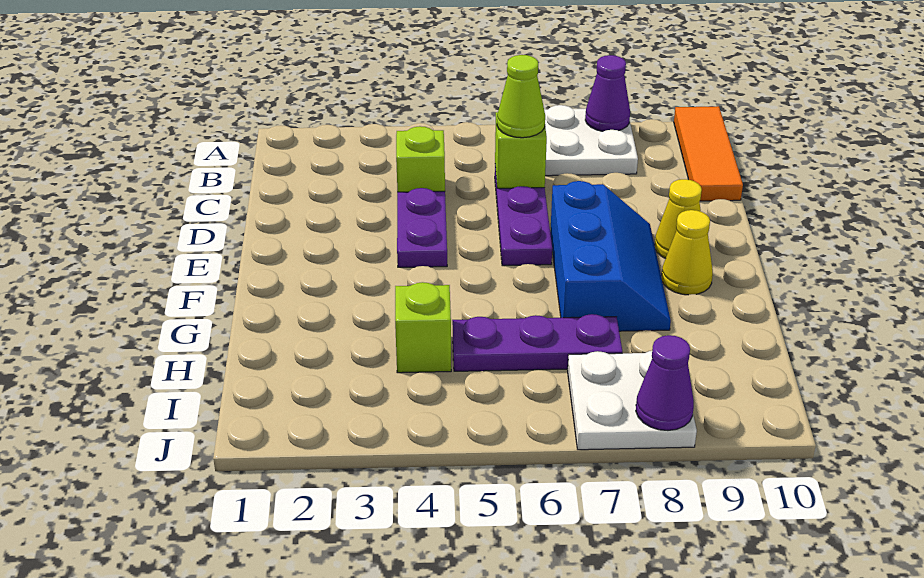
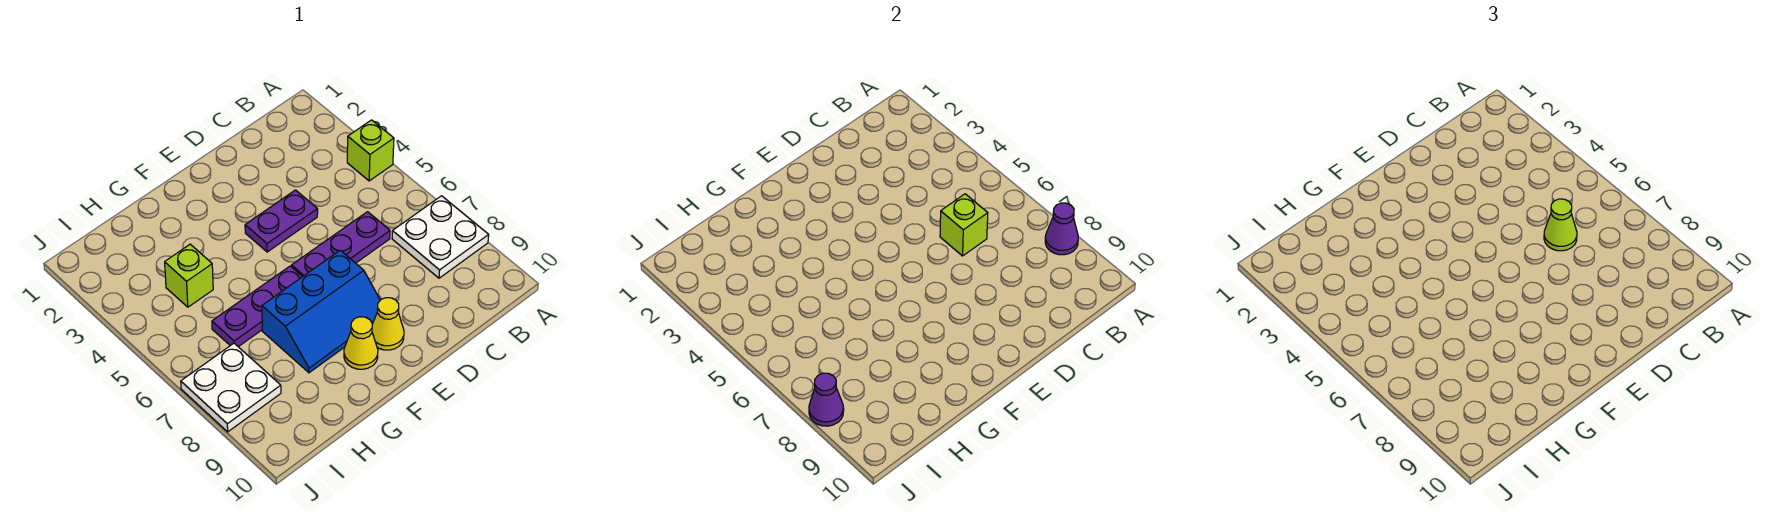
orange tile A10:C10 level 1 -> none
lime brick C4 level 1 -> lime brick A4 level 1
purple plate H5:H7 level 1 -> purple plate F6:H6 level 1

